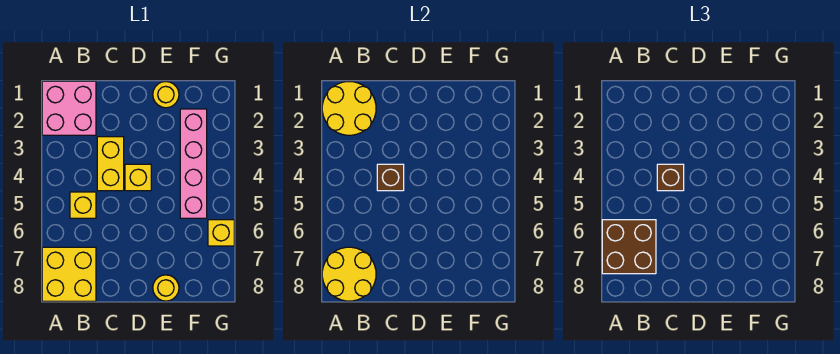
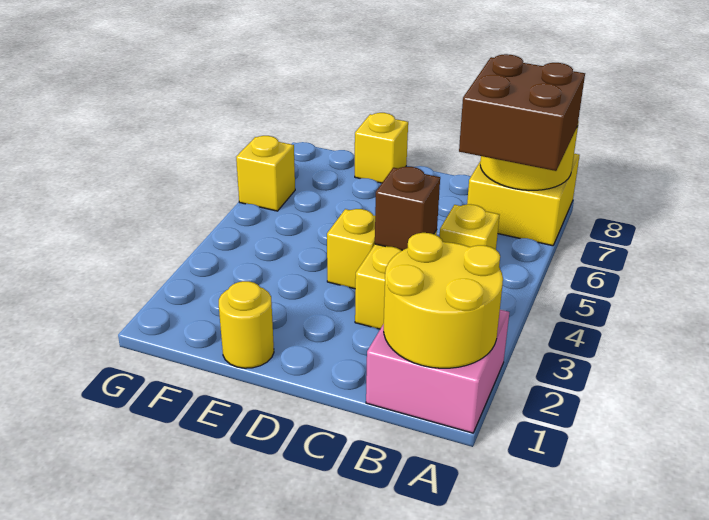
brown brick C4 level 3 -> none
yellow round brick E8 level 1 -> yellow brick E8 level 1
pink brick F2:F5 level 1 -> none

